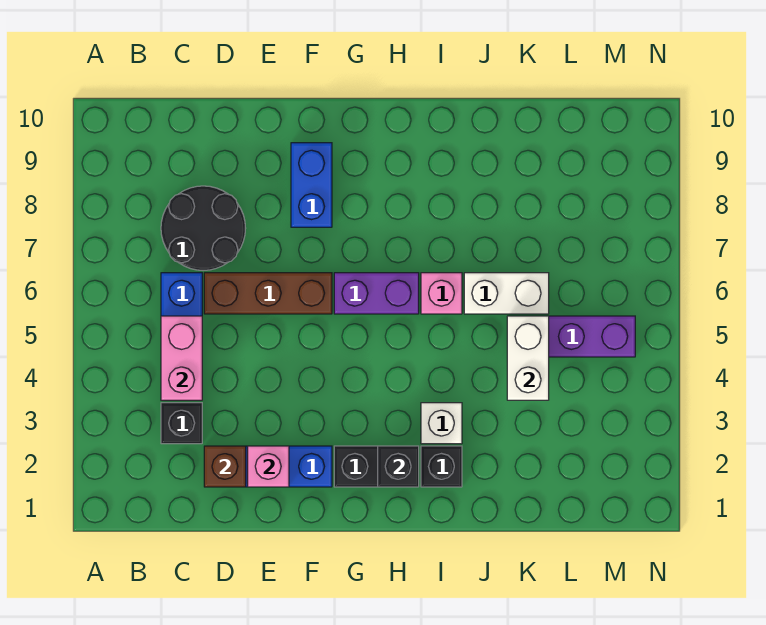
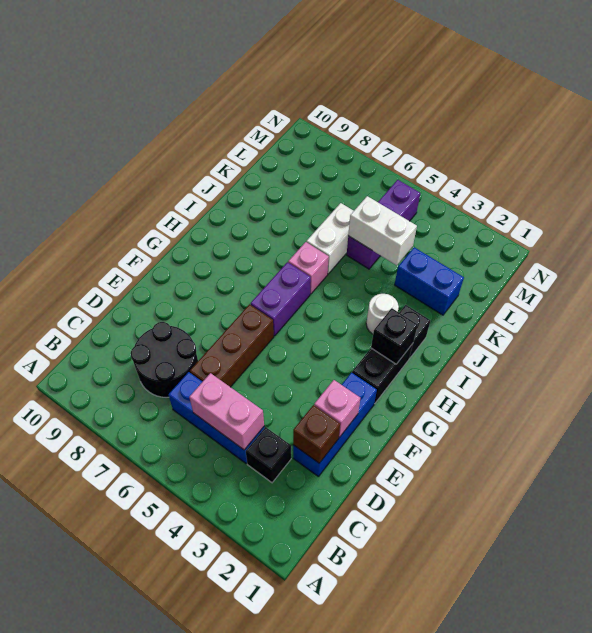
blue brick F8:F9 level 1 -> blue brick K2:K3 level 1
white brick I3 level 1 -> white round brick I3 level 1

